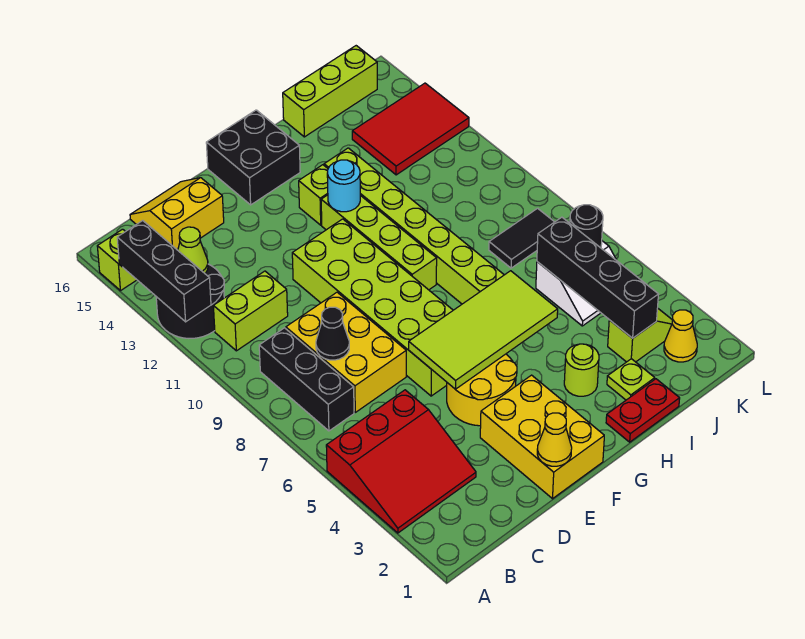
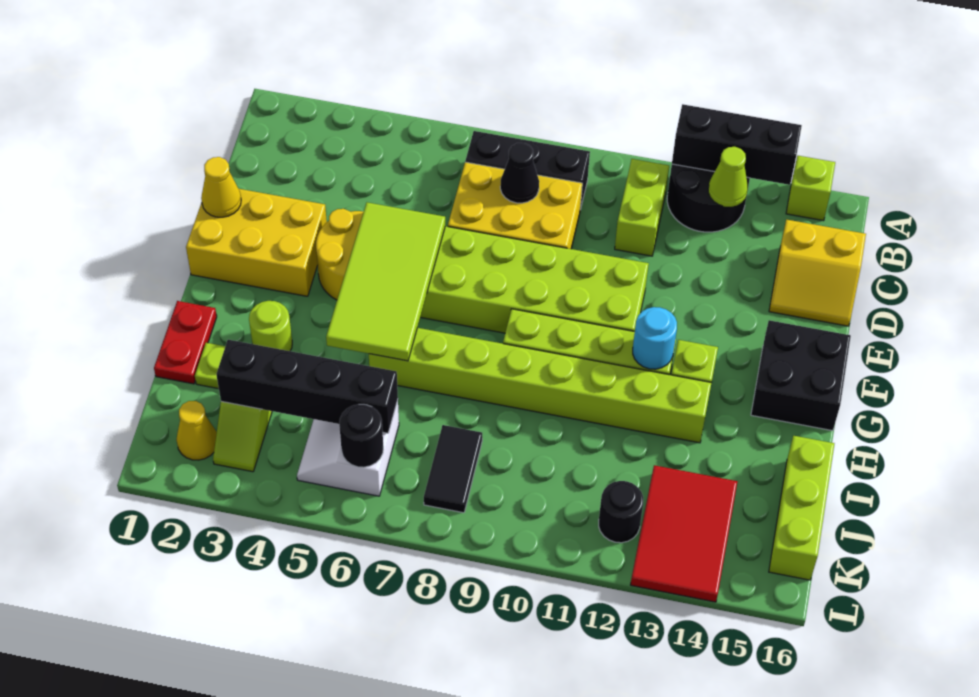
red slope A3:C5 level 1 top 5 -> none
yellow slope C15:D16 level 1 top 15 -> yellow slope C15:D16 level 1 top C
none -> black round brick K12 level 1

